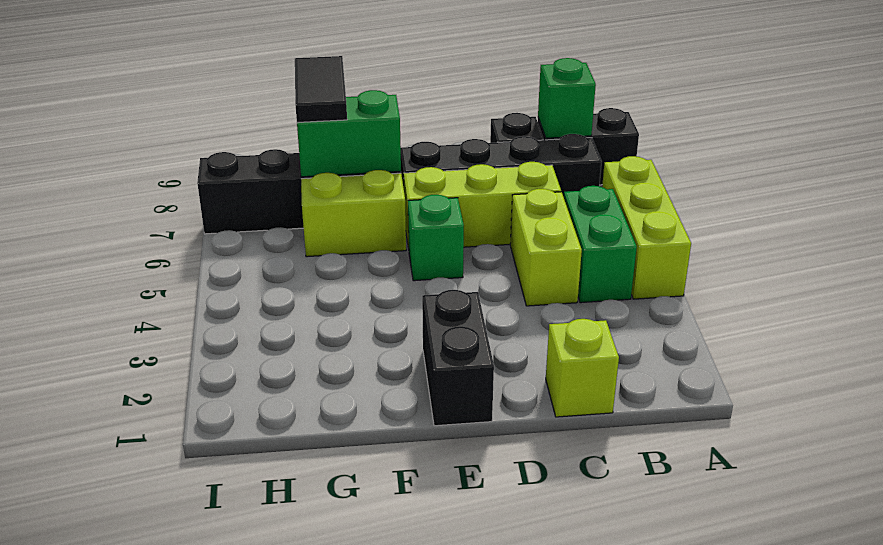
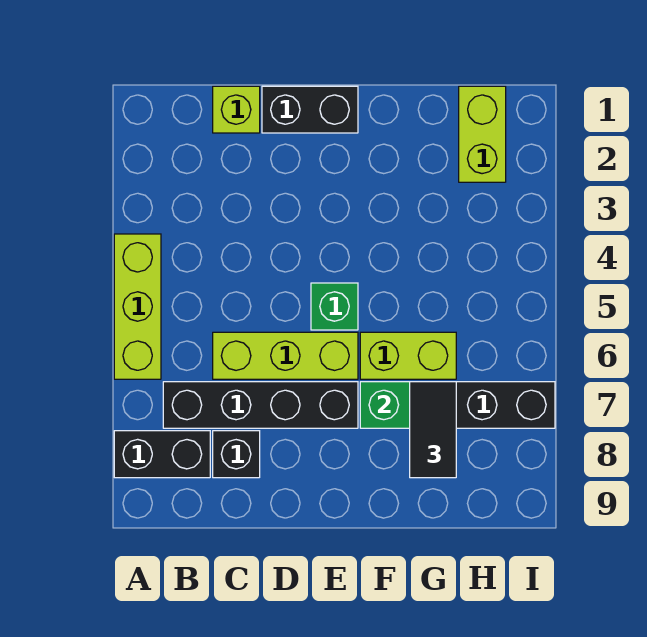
green brick B4:B5 level 1 -> none
green brick B8 level 2 -> none
lime brick C4:C5 level 1 -> lime brick H1:H2 level 1
black brick E1:E2 level 1 -> black brick D1:E1 level 1

